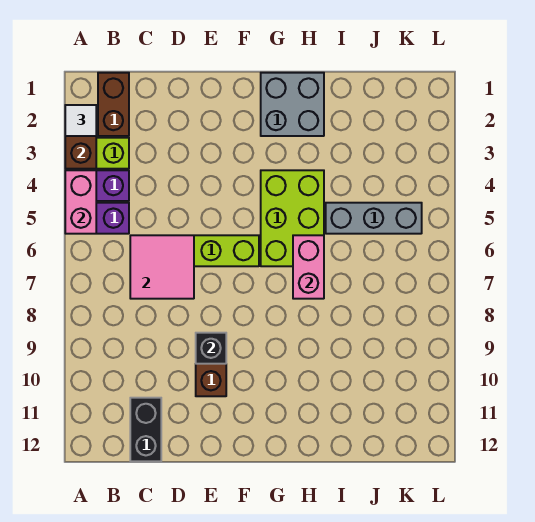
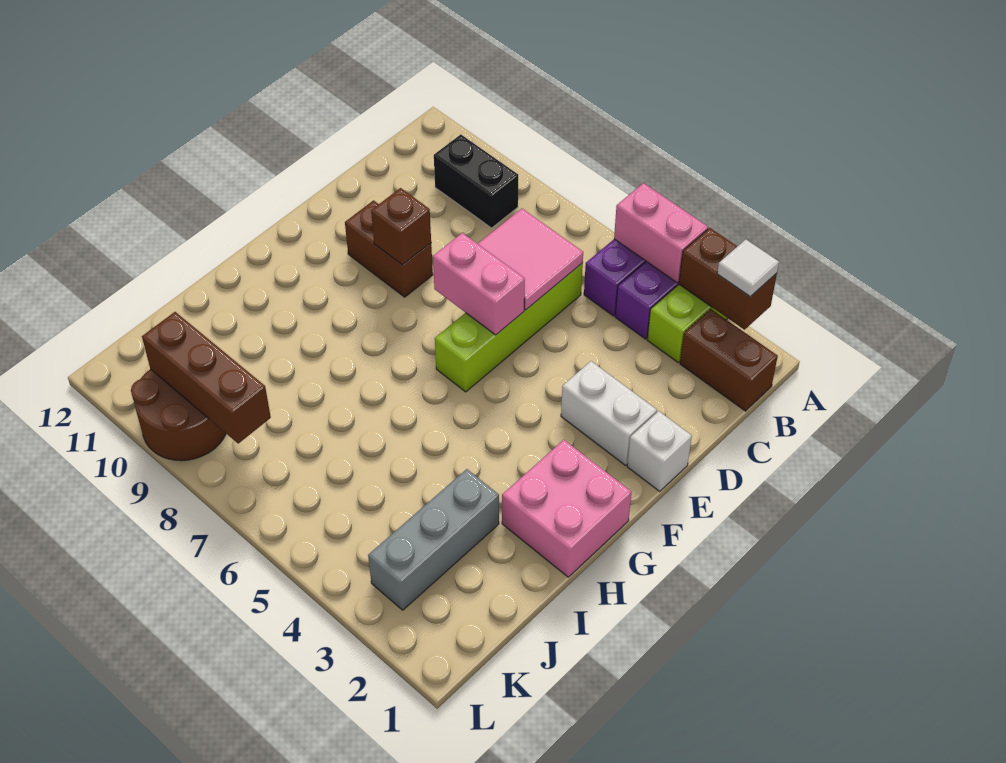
black brick C11:C12 level 1 -> black brick B9:B10 level 1
none -> white brick E1 level 1
none -> white brick E2:E3 level 1
black brick E9 level 2 -> brown brick E9 level 2
grey brick G1:H2 level 1 -> pink brick G1:H2 level 1
lime brick G4:H6 level 1 -> none
pink brick H6:H7 level 2 -> pink brick E6:E7 level 2
grey brick I5:K5 level 1 -> grey brick I3:K3 level 1
none -> brown brick K8:K10 level 2
none -> brown round brick K9:L10 level 1

